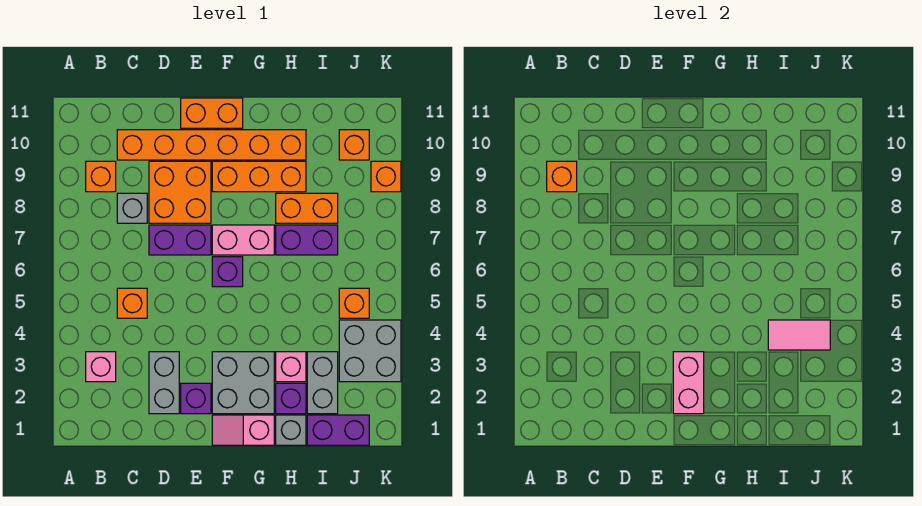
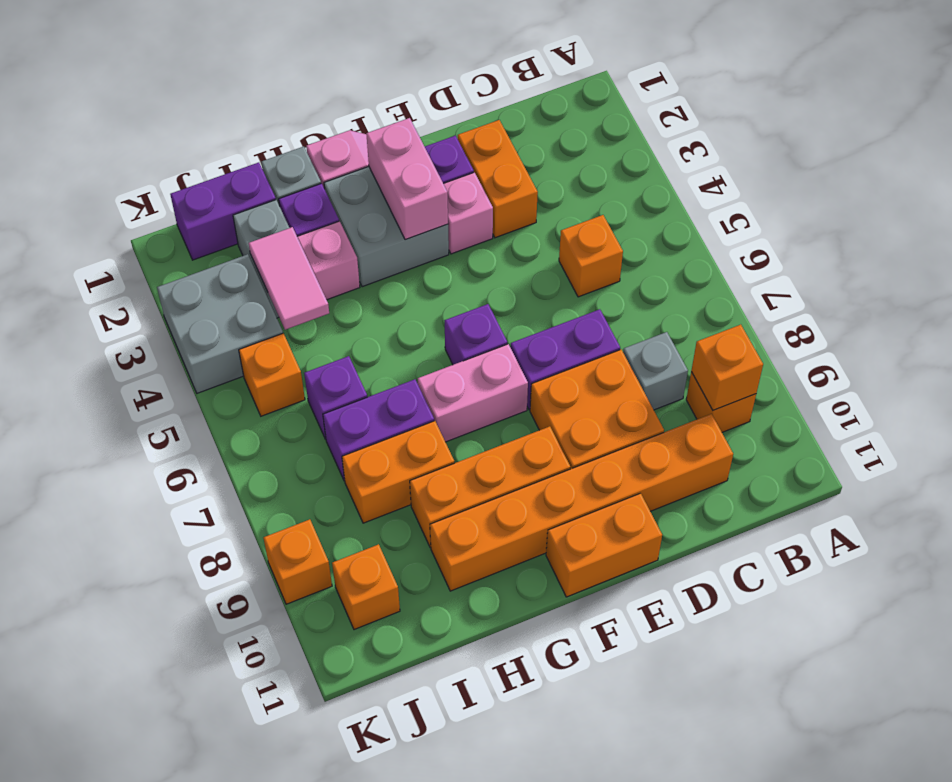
pink brick B3 level 1 -> pink brick E3 level 1
grey brick D2:D3 level 1 -> orange brick D2:D3 level 1
pink tile I4:J4 level 2 -> pink tile I3:I4 level 2
none -> purple brick I6 level 1

